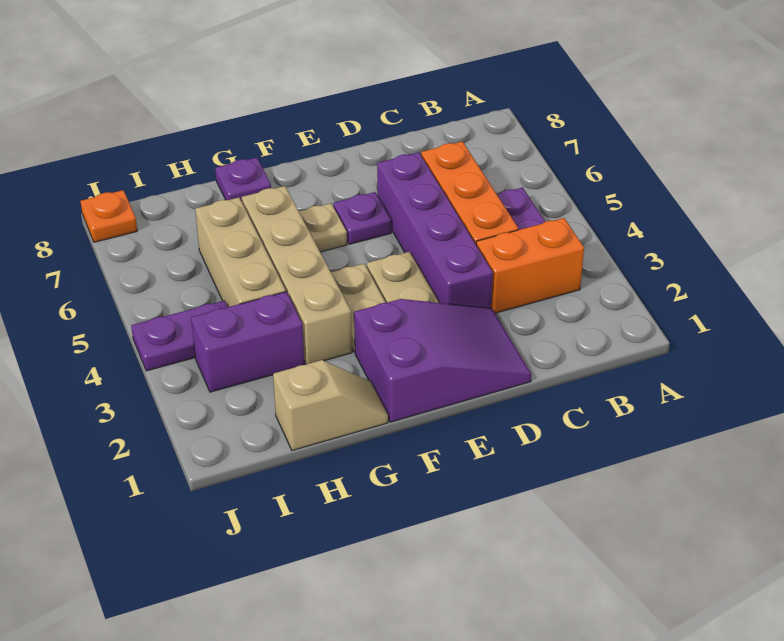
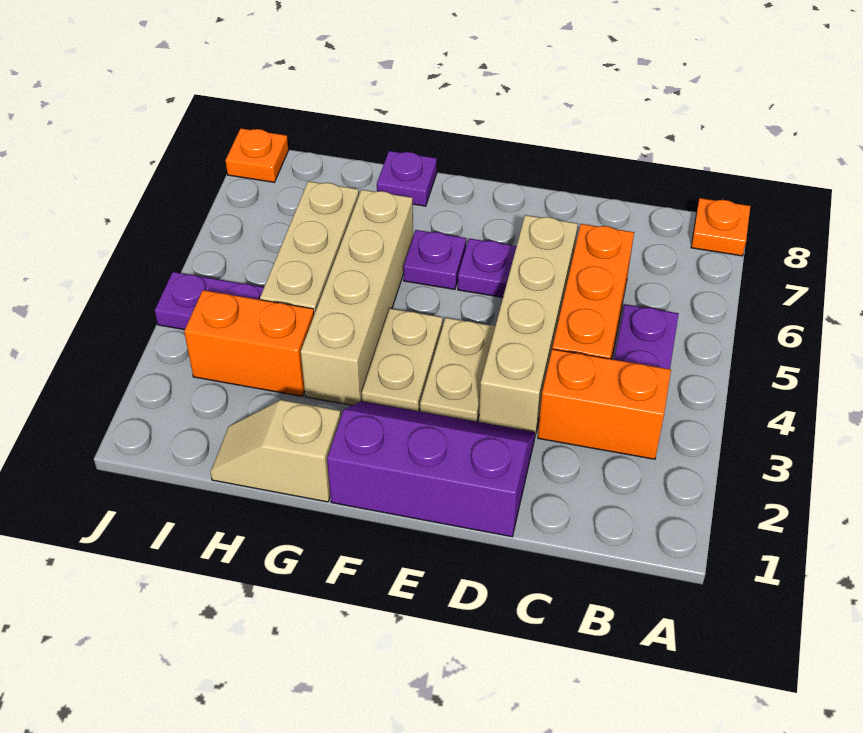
none -> orange plate A8 level 1
purple slope D1:F2 level 1 top F -> purple slope D1:F2 level 1 top 1
purple brick D3:D6 level 1 -> tan brick D3:D6 level 1
tan plate F6 level 1 -> purple plate F6 level 1
tan slope G1:H1 level 1 top H -> tan slope G1:H1 level 1 top G
purple brick H3:I3 level 1 -> orange brick H3:I3 level 1

